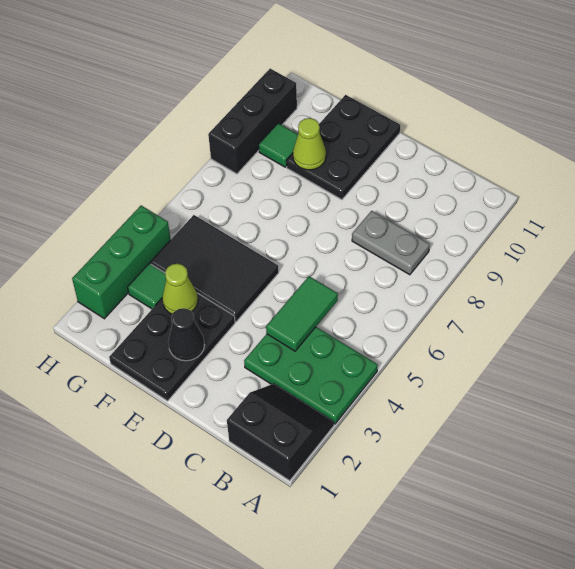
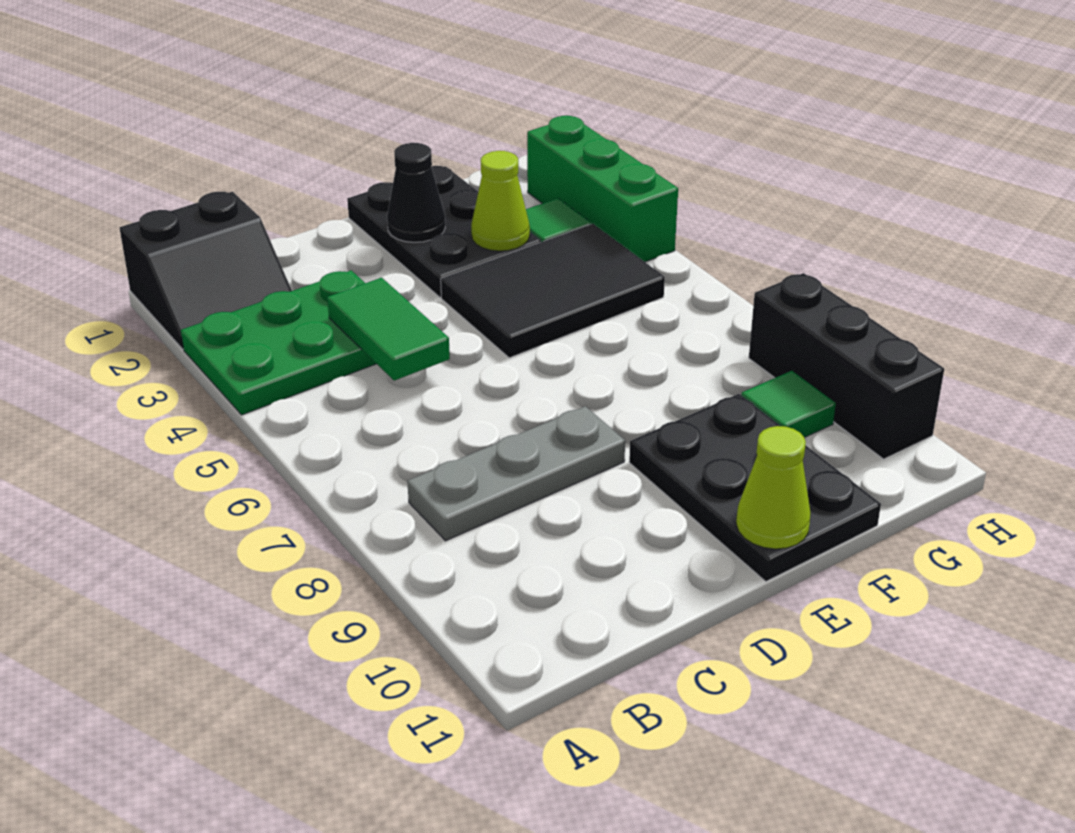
grey plate B8:C8 level 1 -> grey plate B8:D8 level 1
lime cone F9 level 2 -> lime cone E11 level 2

